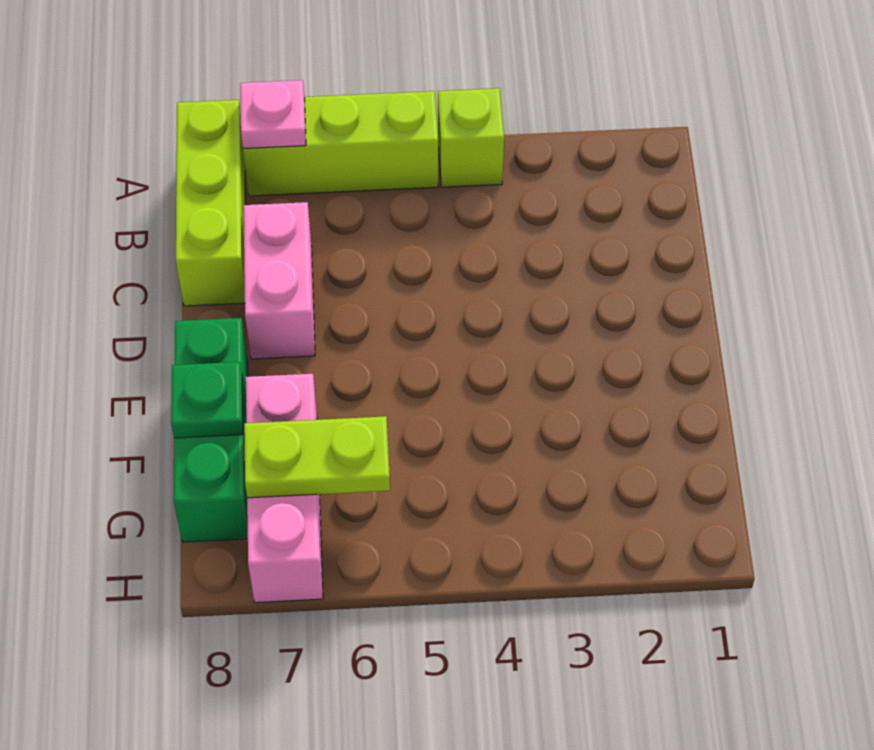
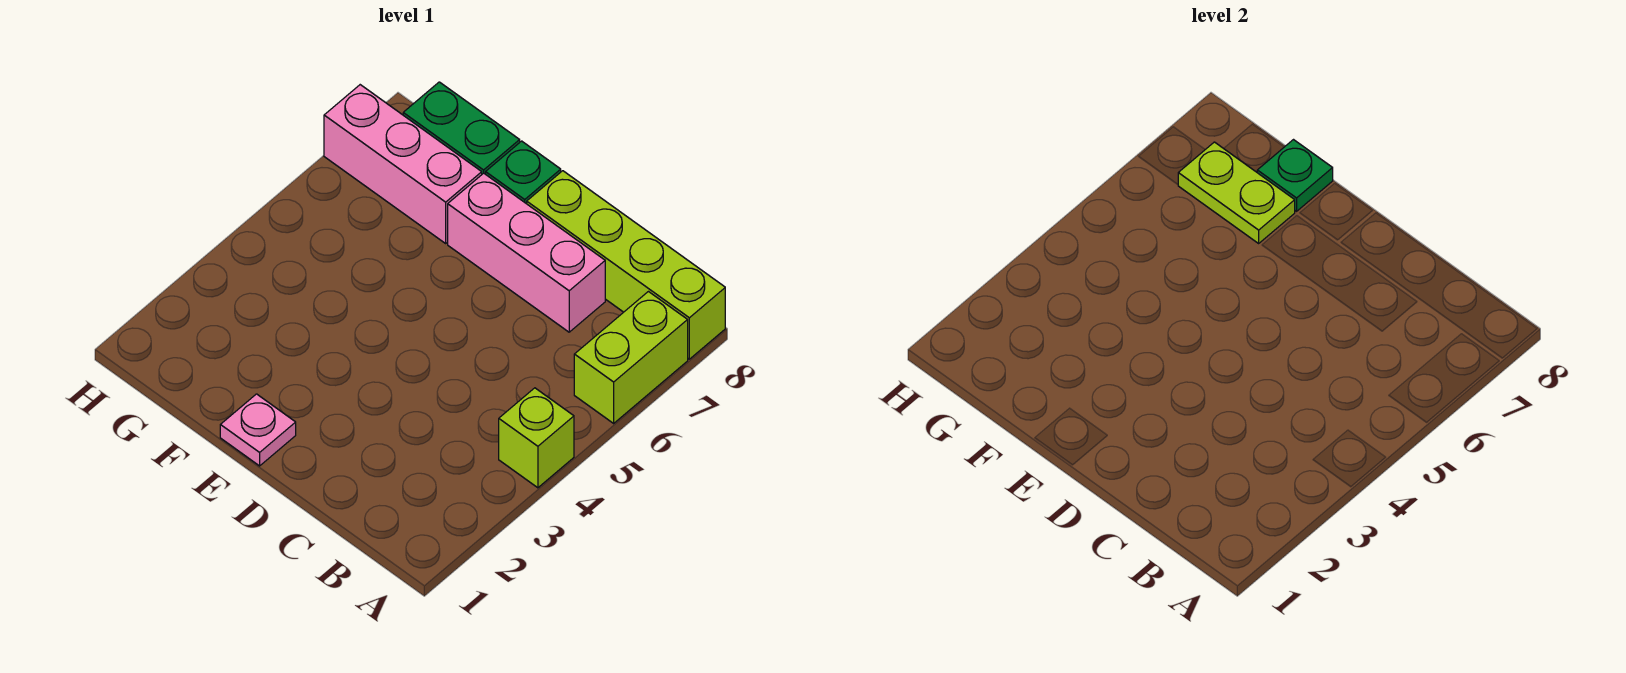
lime brick A5:A7 level 1 -> lime brick A6:A7 level 1
pink plate A7 level 2 -> pink plate E1 level 1
lime brick A8:C8 level 1 -> lime brick A8:D8 level 1
pink brick C7:D7 level 1 -> pink brick C7:E7 level 1
lime plate G6:G7 level 2 -> lime plate F7:G7 level 2

